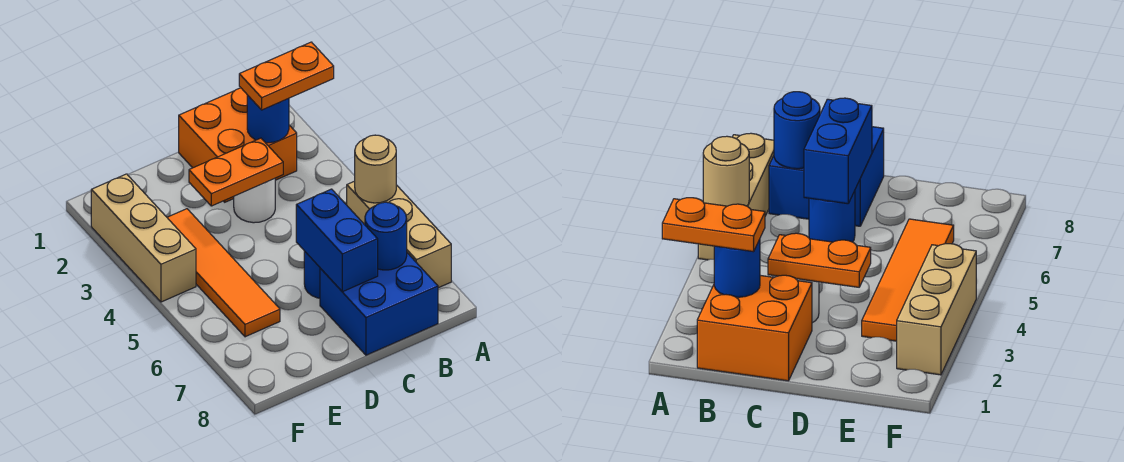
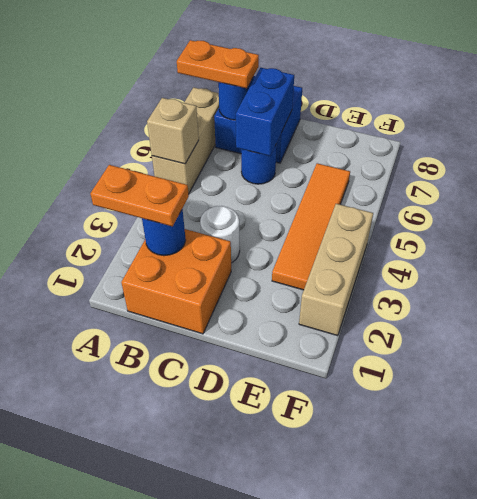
tan round brick A5 level 2 -> tan brick A5 level 2
orange plate C3:D3 level 2 -> orange plate A7:B7 level 3

